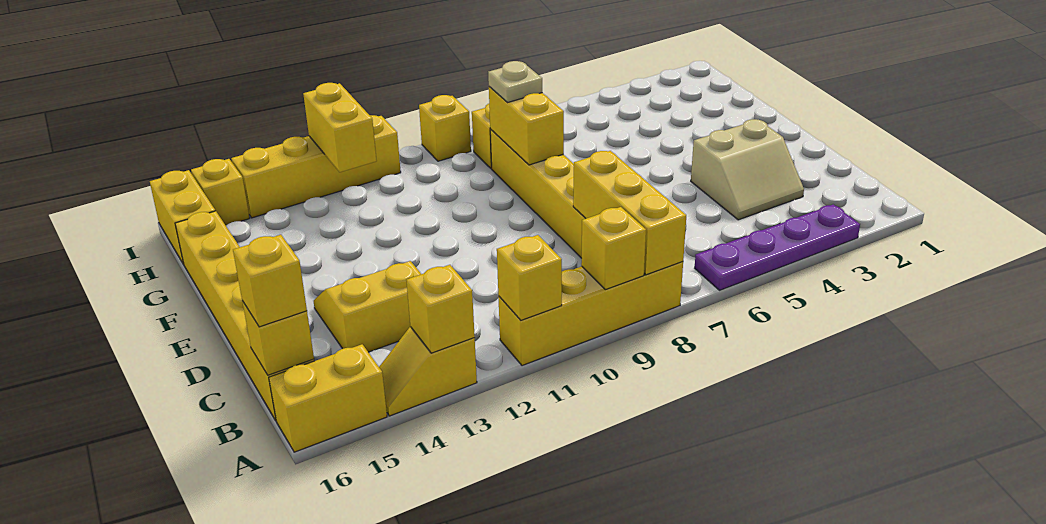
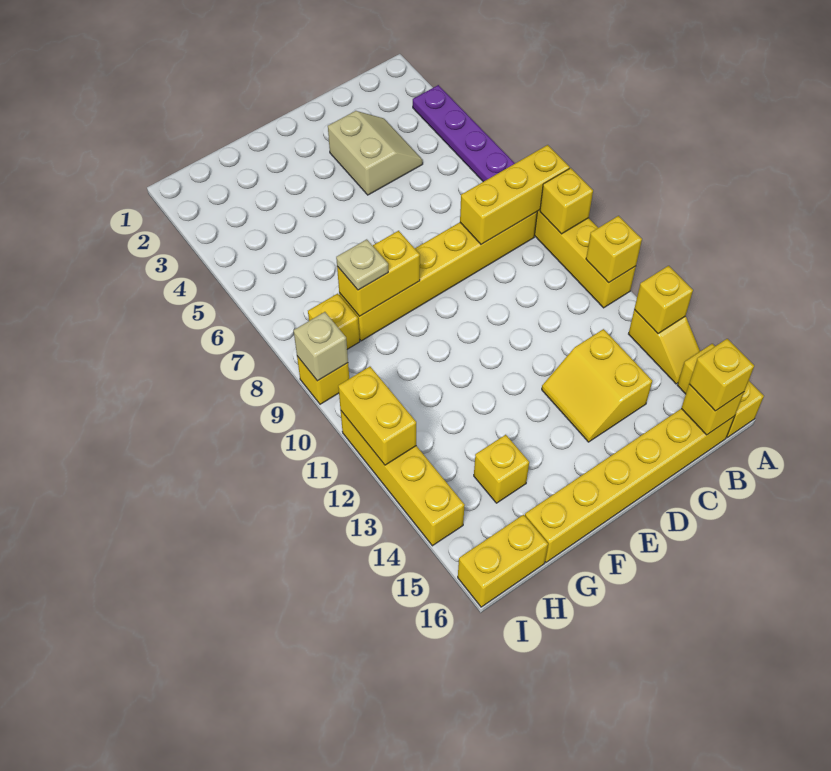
yellow brick H12:I12 level 2 -> yellow brick I11:I12 level 2
none -> tan brick I9 level 2
yellow brick I15 level 1 -> yellow brick G14 level 1

